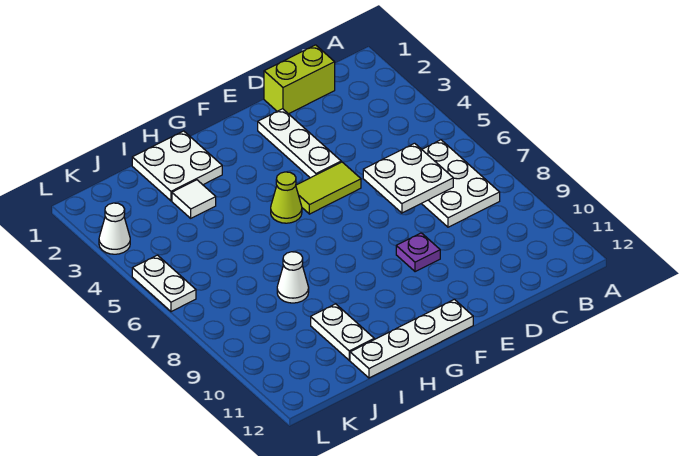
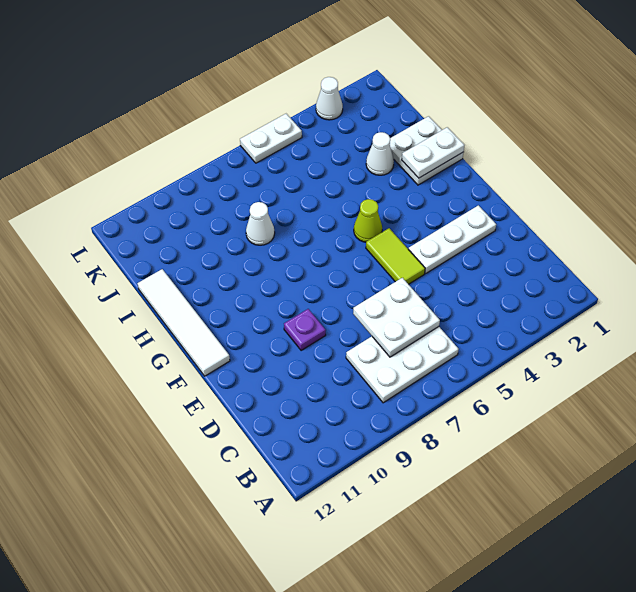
lime brick C1:D1 level 1 -> none
white plate F12:I12 level 1 -> white tile F12:I12 level 1
white tile I3 level 1 -> white cone I3 level 1
white plate I10:I11 level 1 -> white plate H1:H2 level 2

